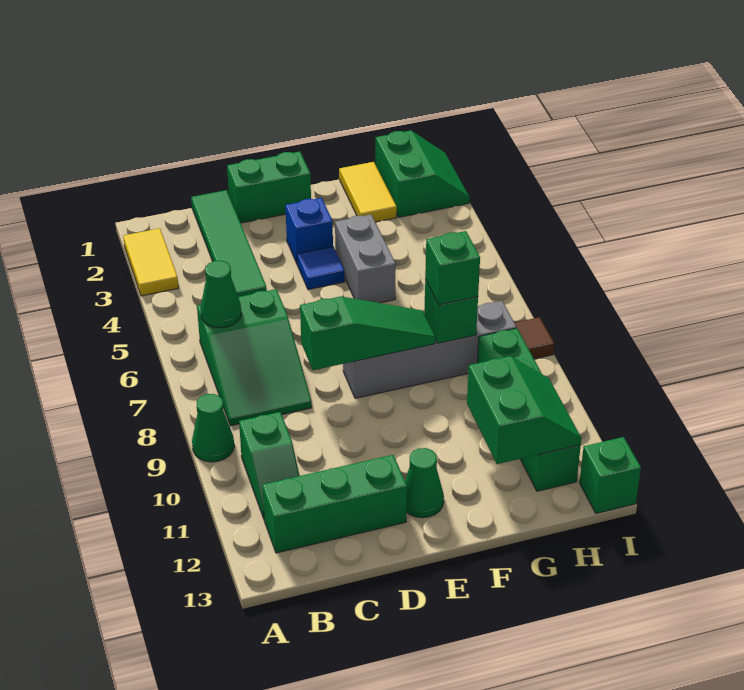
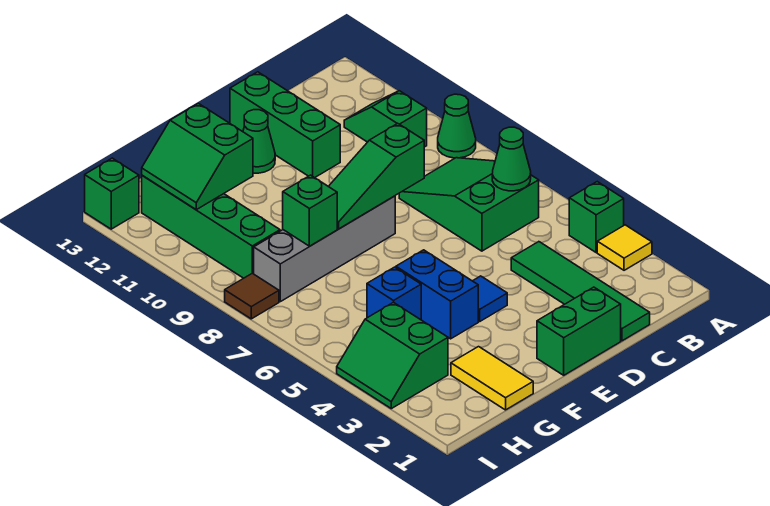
yellow tile A2:A3 level 1 -> yellow tile A3 level 1
green brick B12:D12 level 1 -> green brick D11:D13 level 1
blue brick E3 level 1 -> blue brick G5 level 1
grey brick F4:F5 level 1 -> blue brick F4:F5 level 1
green brick G8 level 3 -> green brick A4 level 1
green slope H1:I2 level 1 top H -> green slope H3:I4 level 1 top H

